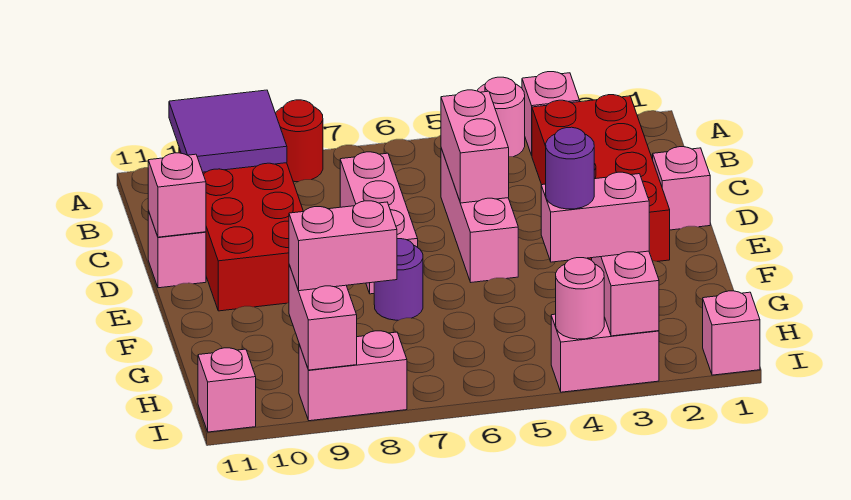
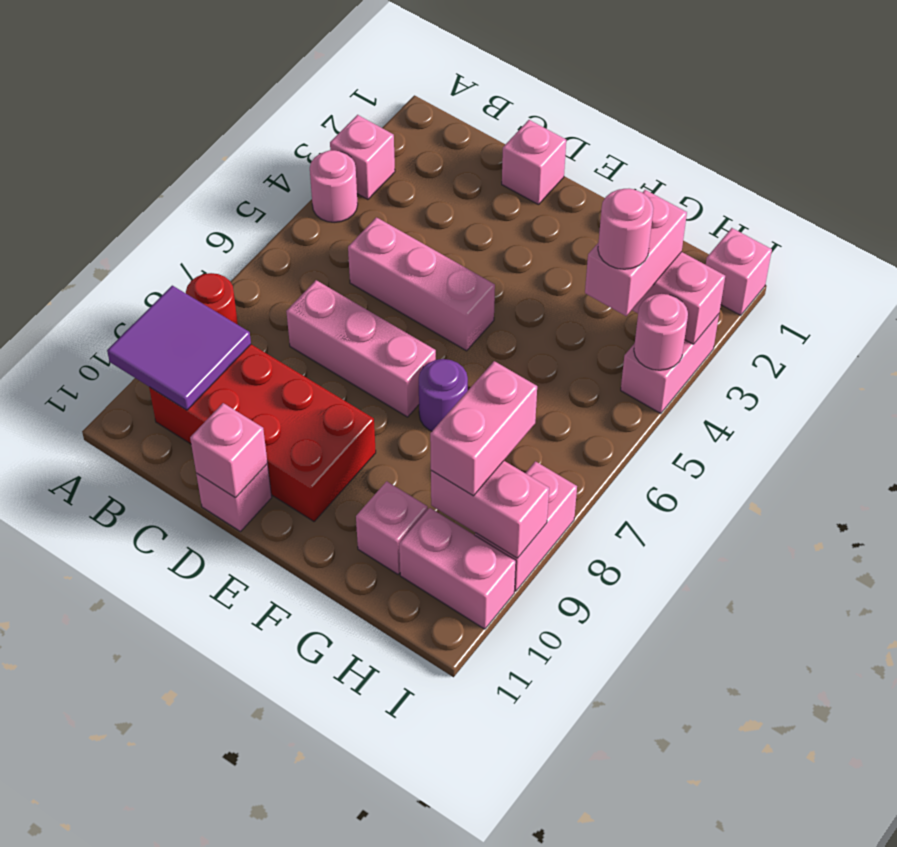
red brick B2:E3 level 1 -> none
pink brick C5:D5 level 2 -> pink brick H10:I10 level 1
purple round brick H4 level 4 -> pink round brick H4 level 4
pink brick I11 level 1 -> pink brick G10 level 1

